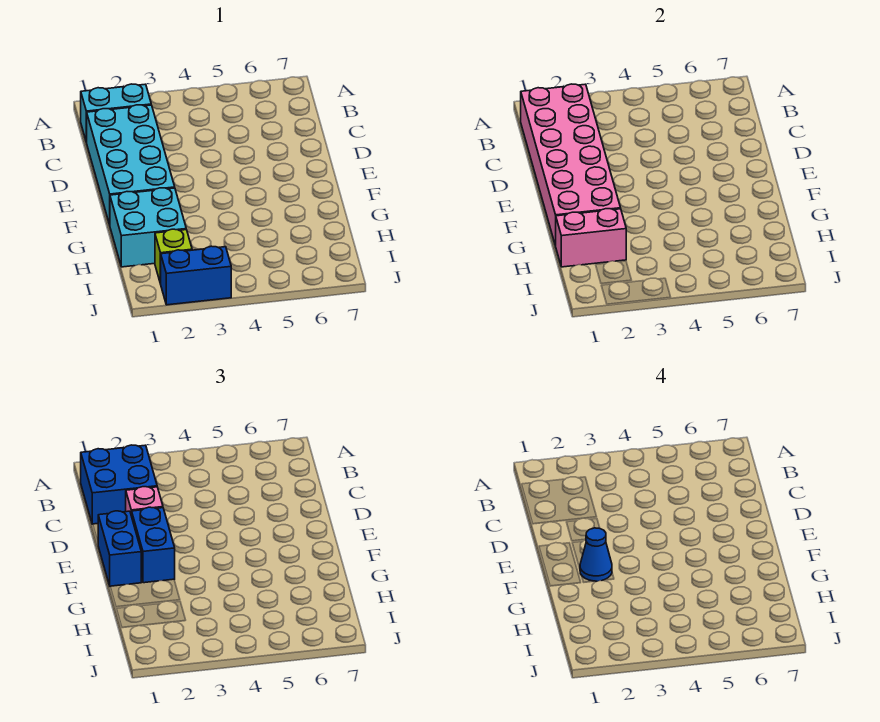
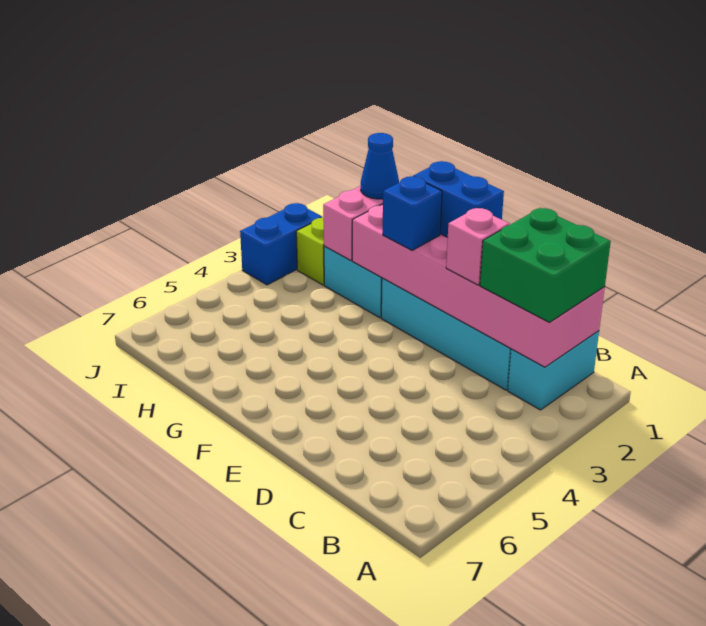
blue brick B1:C2 level 3 -> green brick B1:C2 level 3
blue brick E2:F2 level 3 -> blue brick F2 level 3
blue cone F2 level 4 -> blue cone H1 level 3

